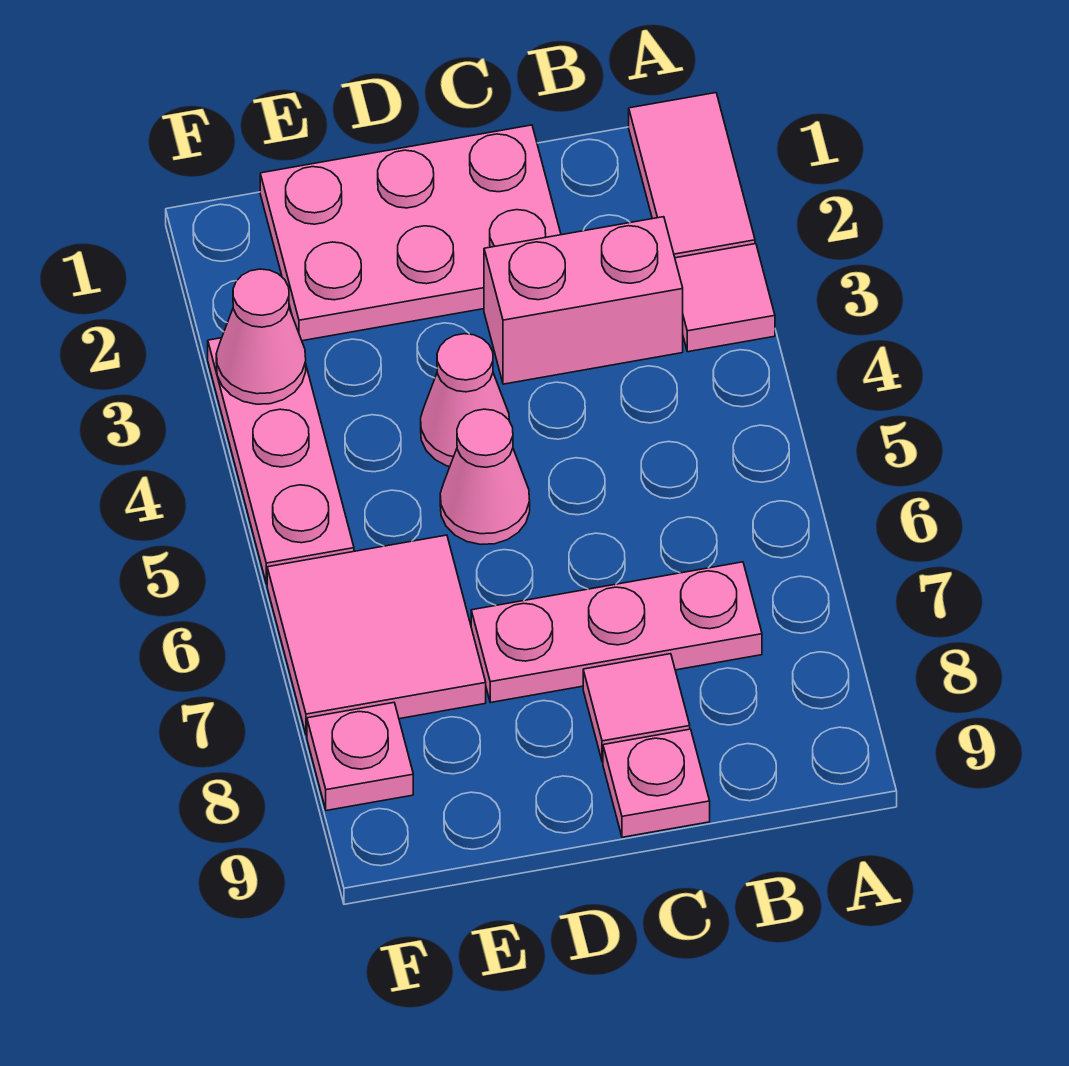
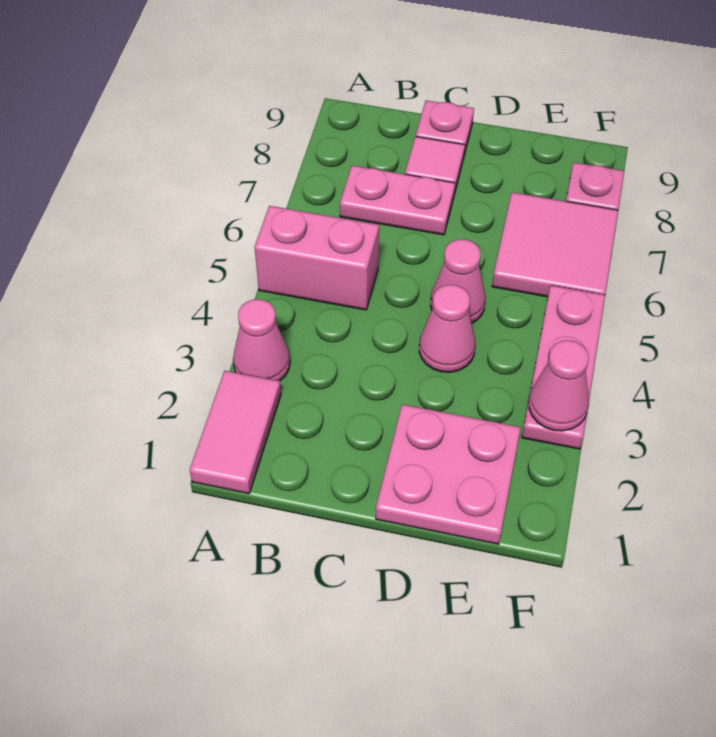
pink tile A3 level 1 -> pink cone A3 level 1
pink brick B3:C3 level 1 -> pink brick A5:B5 level 1
pink plate B7:D7 level 1 -> pink plate B7:C7 level 1
pink plate C1:E2 level 1 -> pink plate D1:E2 level 1

